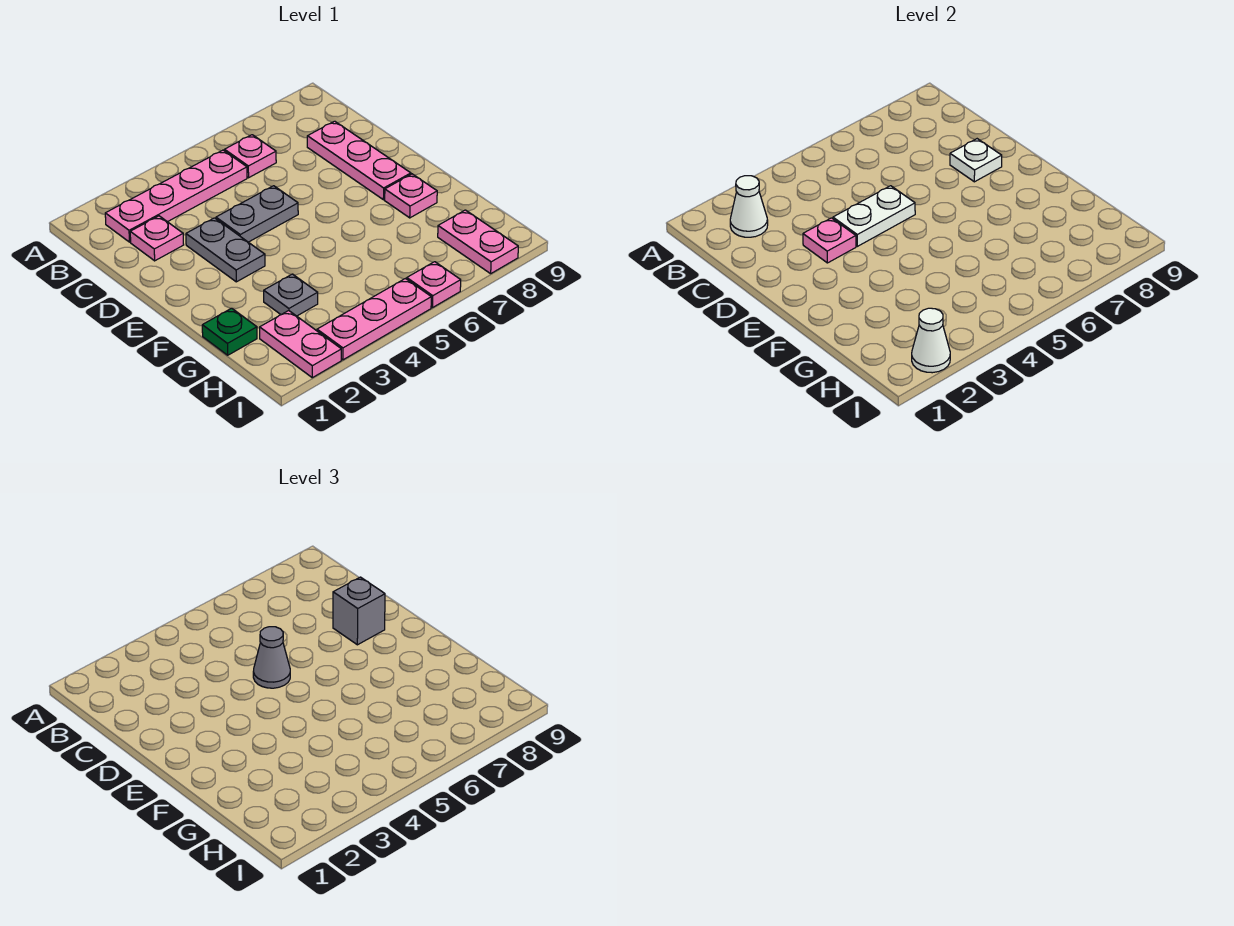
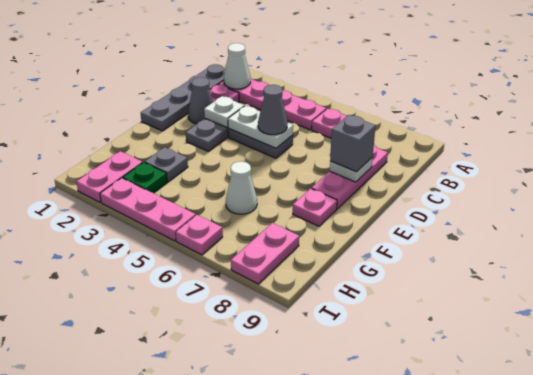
none -> grey plate B1:E1 level 1
none -> grey cone D2 level 1
pink plate D3 level 2 -> white plate D3 level 2
green plate G1 level 1 -> green plate H3 level 1
white cone I2 level 2 -> white cone G6 level 1

